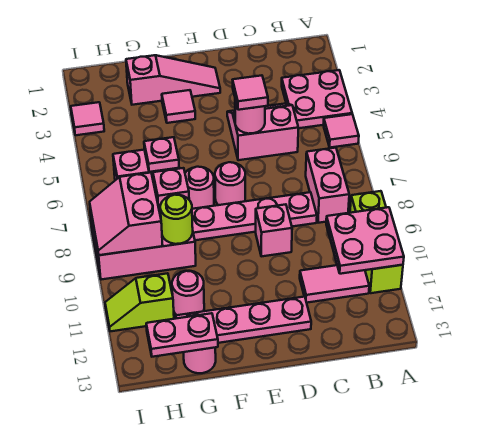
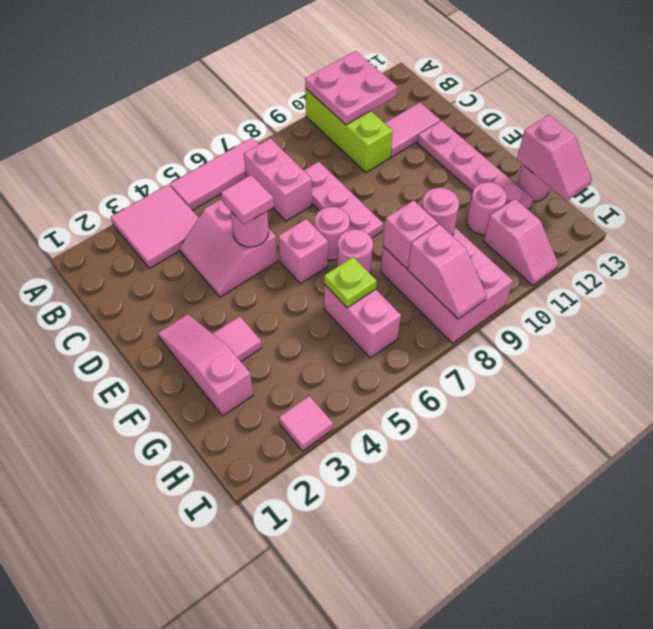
pink plate A3:B4 level 1 -> pink tile A3:B4 level 1
pink tile A5 level 1 -> pink tile A5:A7 level 1
lime brick A9:A11 level 1 -> lime brick A10:C10 level 1
pink brick B7:B8 level 1 -> pink brick B7:C7 level 1
pink tile B11:C11 level 1 -> pink tile C11:C12 level 1
pink plate C8:F8 level 1 -> pink plate C8:E8 level 1
pink brick D9 level 1 -> pink brick E6 level 1
pink plate G6 level 2 -> lime plate G6 level 2
lime round brick G9 level 2 -> pink round brick G9 level 2
pink plate G13:H13 level 2 -> pink slope G13:H13 level 2 top G
pink slope H8:I9 level 2 top H -> pink slope H8:I8 level 2 top H
lime slope H11:I11 level 1 top H -> pink slope H11:I11 level 1 top H

